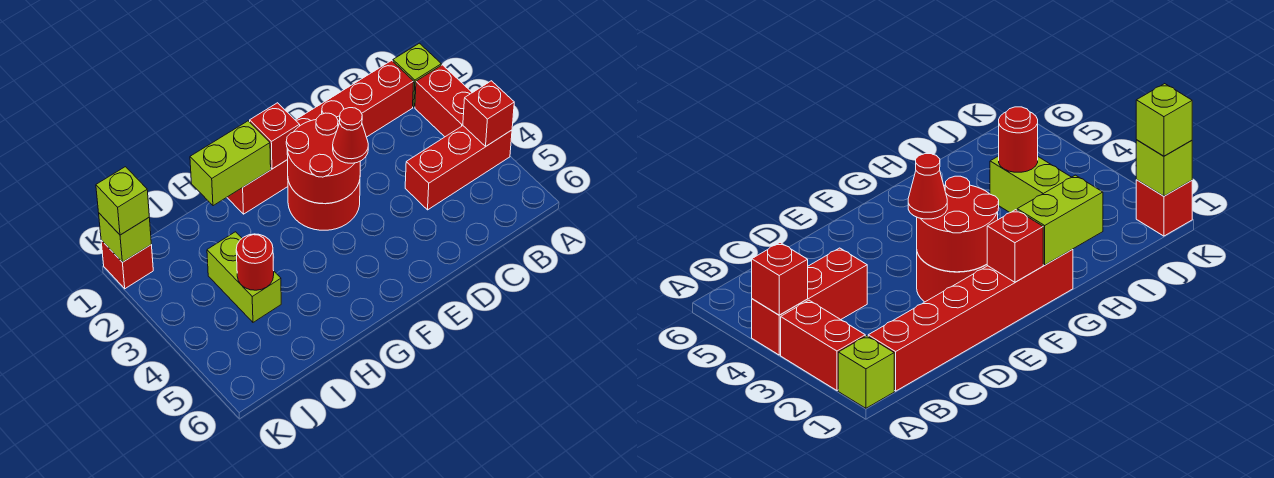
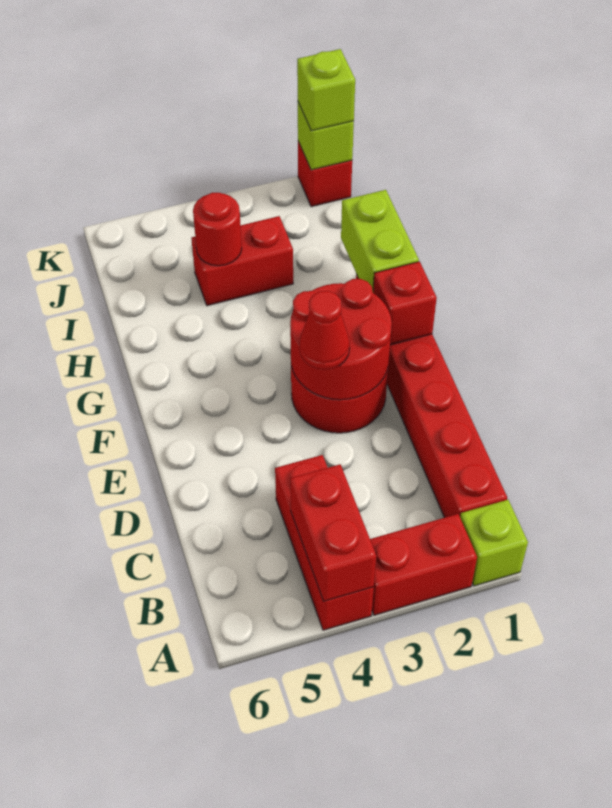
red brick A4 level 2 -> red brick A4:B4 level 2
lime brick I3:I4 level 1 -> red brick I3:I4 level 1

